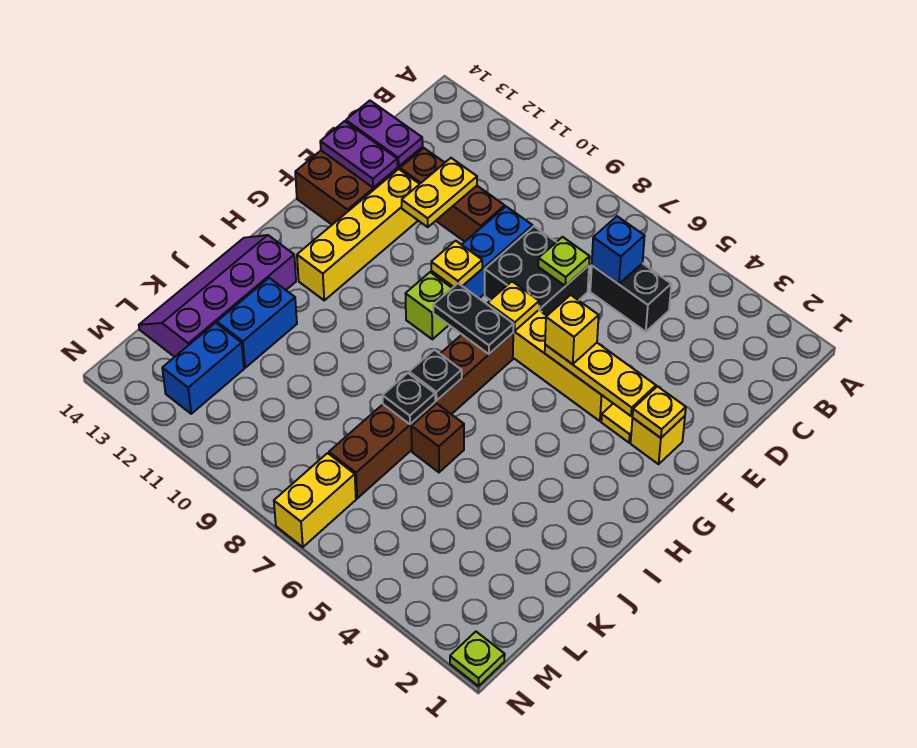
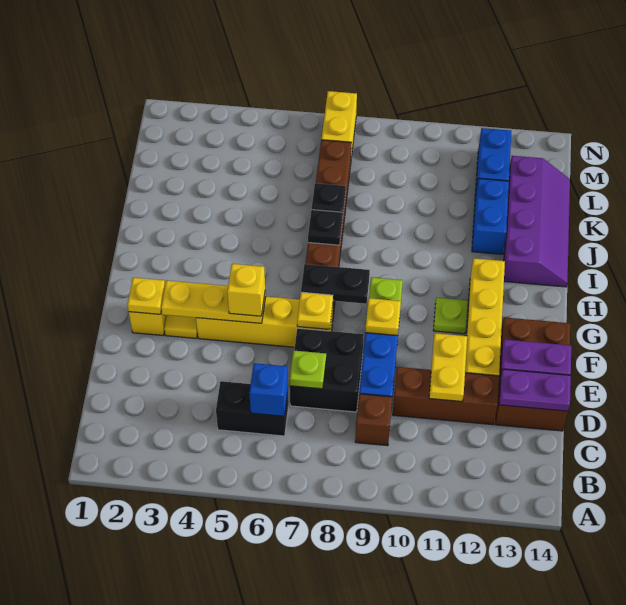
brown brick J6 level 1 -> brown brick C9 level 1
lime plate N1 level 1 -> lime plate G11 level 1

